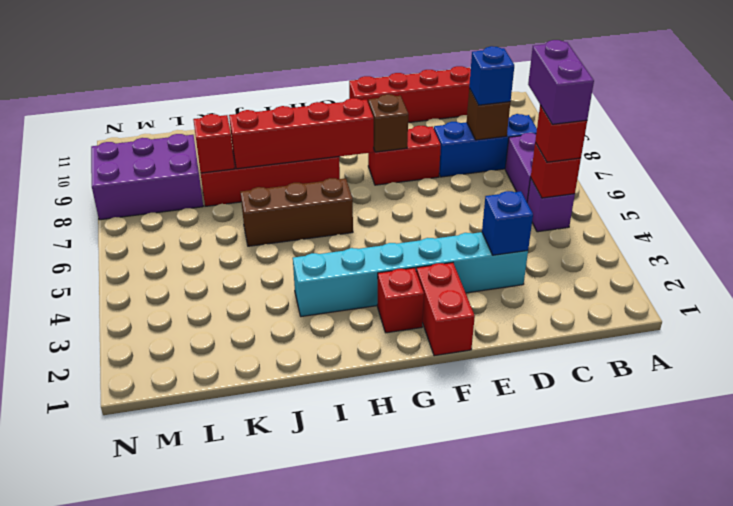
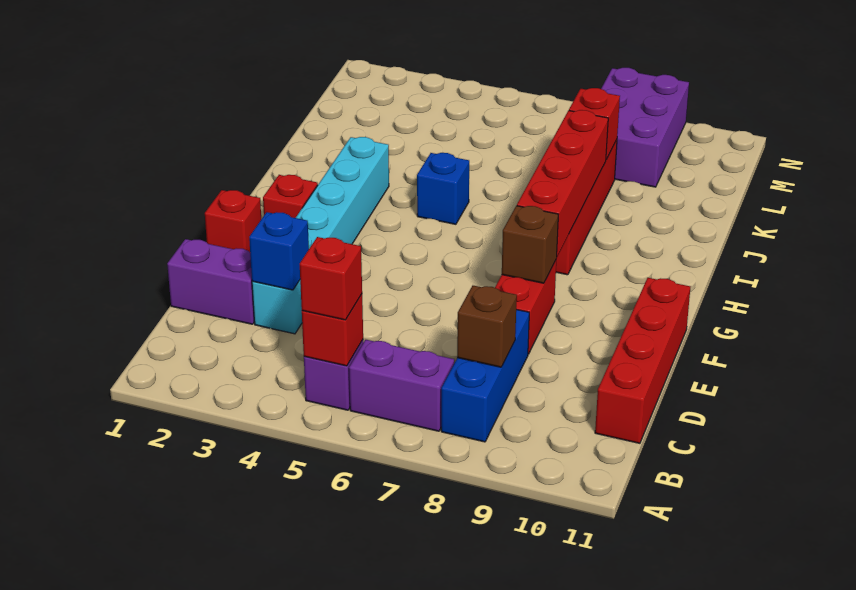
purple brick B5:B6 level 4 -> purple brick D1:D2 level 1
blue brick C8 level 3 -> blue brick I5 level 1
red brick F1:F2 level 1 -> red brick F1 level 1
brown brick H6:J6 level 1 -> none

